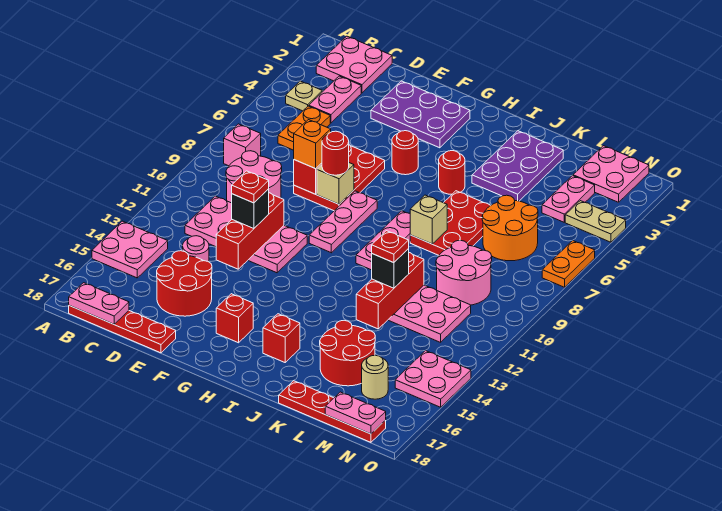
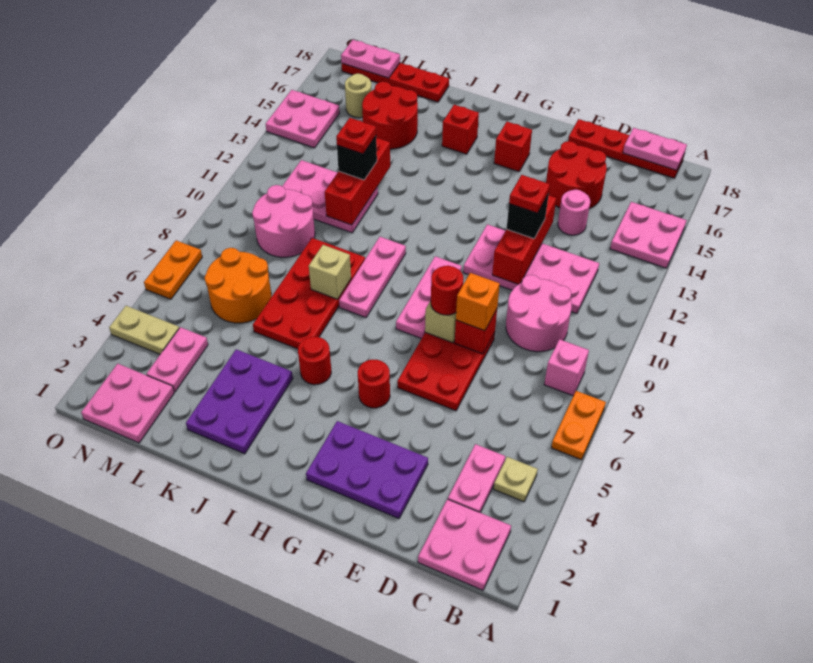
orange plate C5:C6 level 1 -> orange plate A6:A7 level 1
red plate J6:K8 level 1 -> red plate J6:K9 level 1

